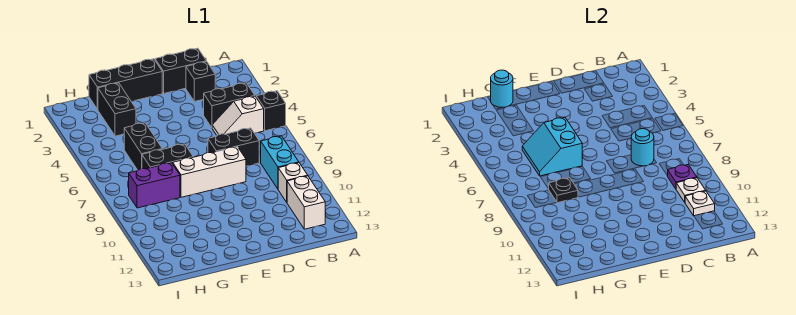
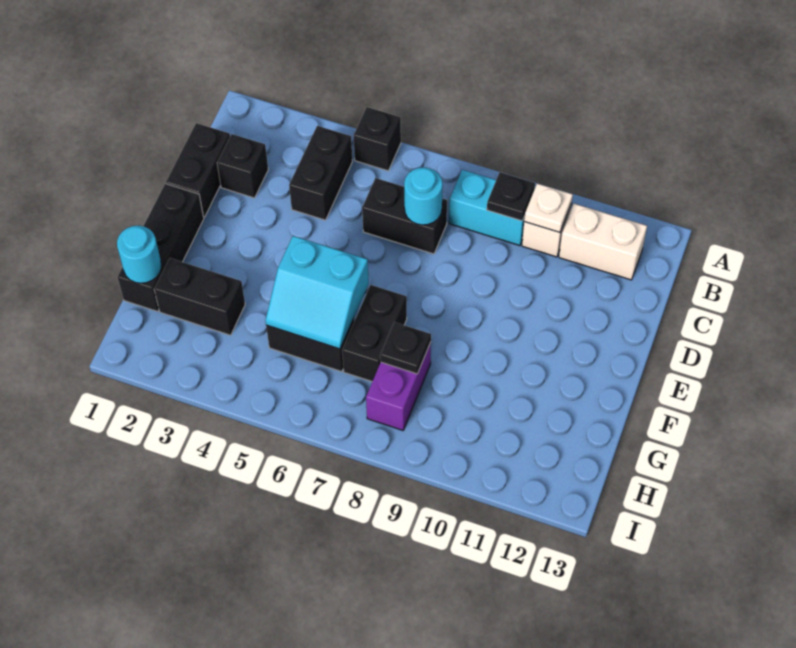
white slope B5:C5 level 1 top B -> none
purple plate B9 level 2 -> black plate B9 level 2
white plate B11 level 2 -> none
black brick C7:D7 level 1 -> black brick C6:C7 level 1
white brick D8:F8 level 1 -> none

